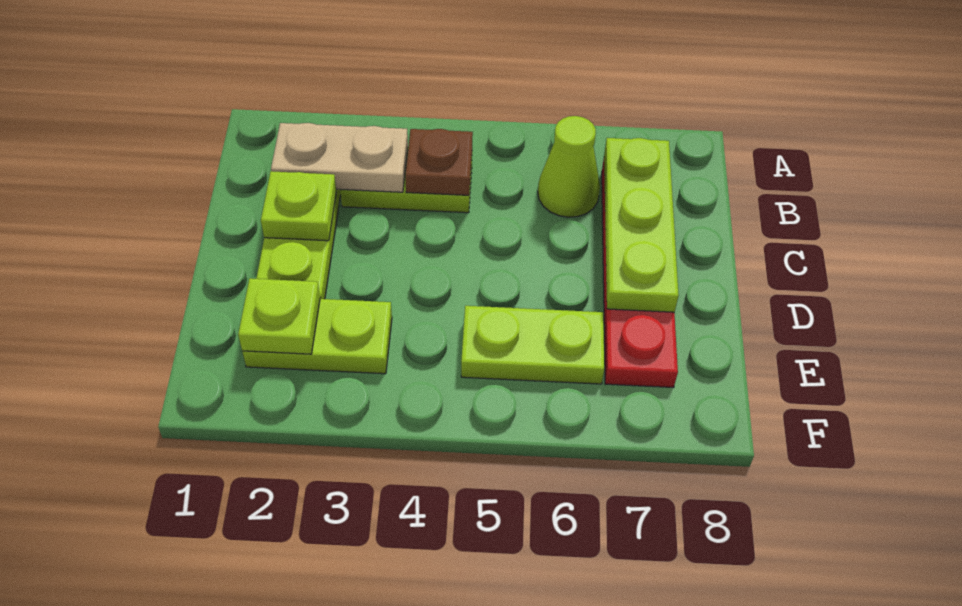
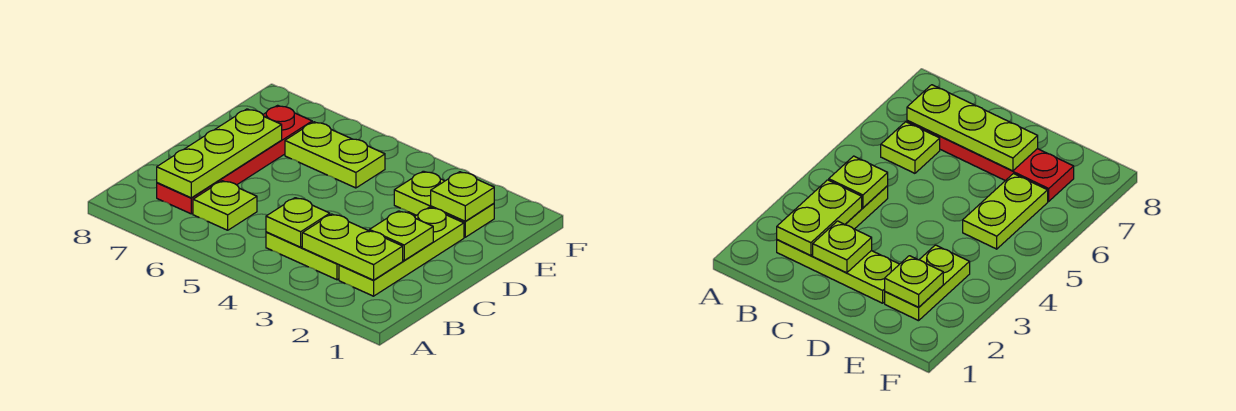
tan plate B2:B3 level 2 -> lime plate B2:B3 level 2
brown plate B4 level 2 -> lime plate B4 level 2
lime cone B6 level 1 -> lime plate B6 level 1

